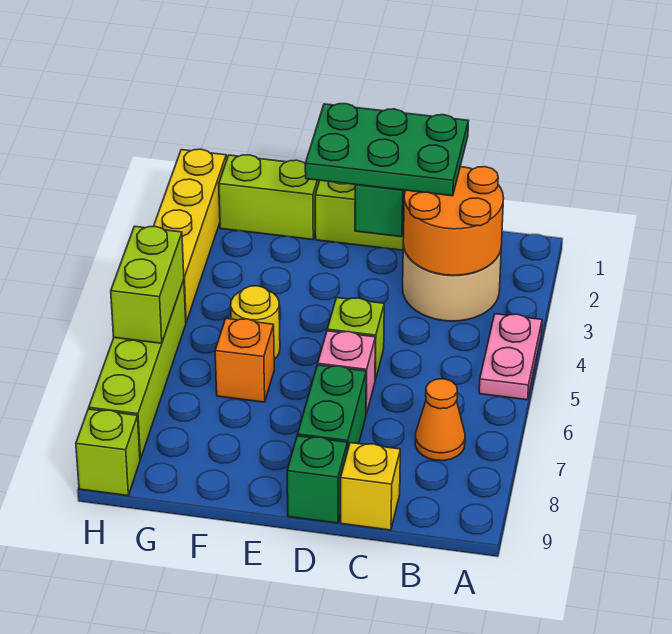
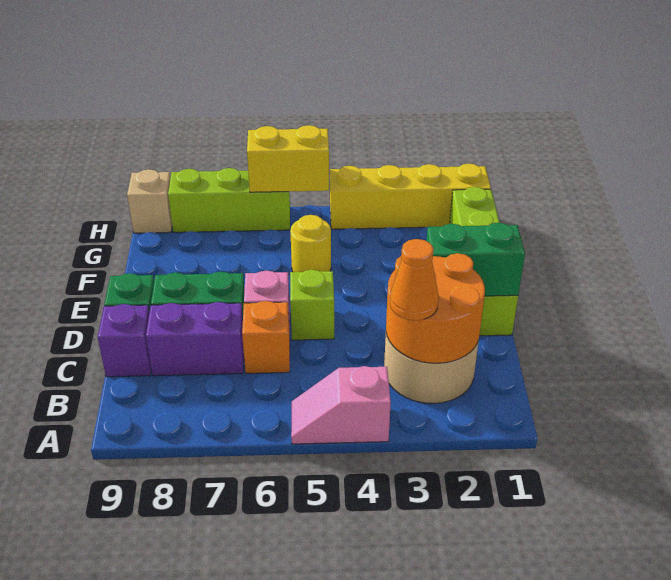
pink plate A4:A5 level 1 -> pink slope A4:A5 level 1 top 4
orange cone B7 level 1 -> orange cone B3 level 3
green plate C1:E2 level 3 -> none
none -> purple brick C7:C8 level 1
yellow brick C9 level 1 -> purple brick C9 level 1
orange brick F6 level 1 -> orange brick C6 level 1
lime brick H5:H8 level 1 -> lime brick H6:H8 level 1
lime brick H5:H6 level 2 -> yellow brick H5:H6 level 2
lime brick H9 level 1 -> tan brick H9 level 1

